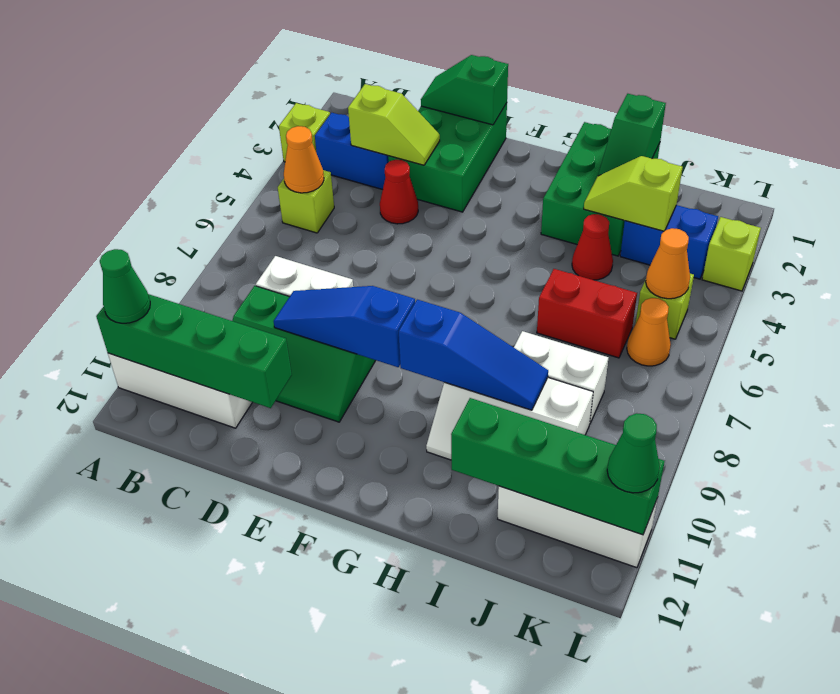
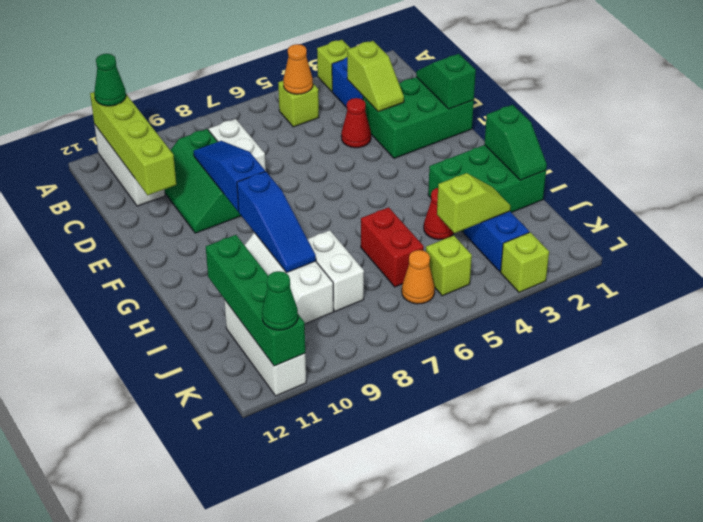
green brick A11:D11 level 2 -> lime brick A11:D11 level 2
green slope I1:I2 level 2 top 1 -> green slope H1:I1 level 2 top H
lime slope I3:J3 level 2 top J -> lime slope J3:J4 level 2 top 4
orange cone K5 level 2 -> none

